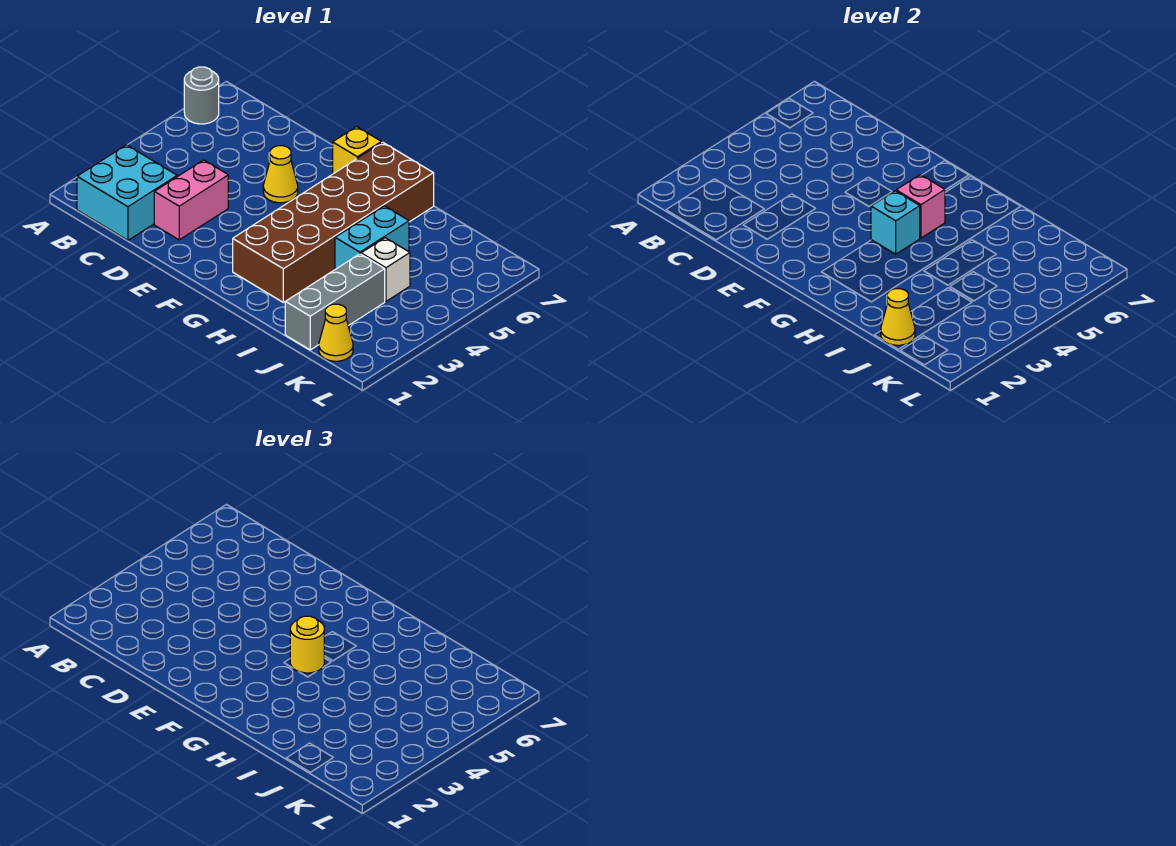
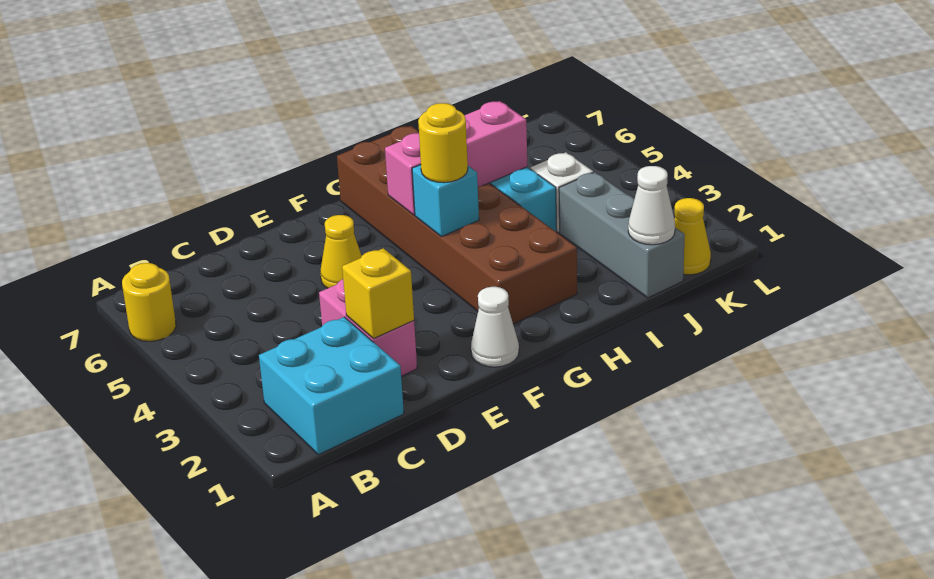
grey round brick A6 level 1 -> yellow round brick A6 level 1
none -> white cone F1 level 1
yellow brick F7 level 1 -> yellow brick D2 level 2
pink brick G5 level 2 -> pink brick G5:I5 level 2
yellow cone J1 level 2 -> white cone J1 level 2

